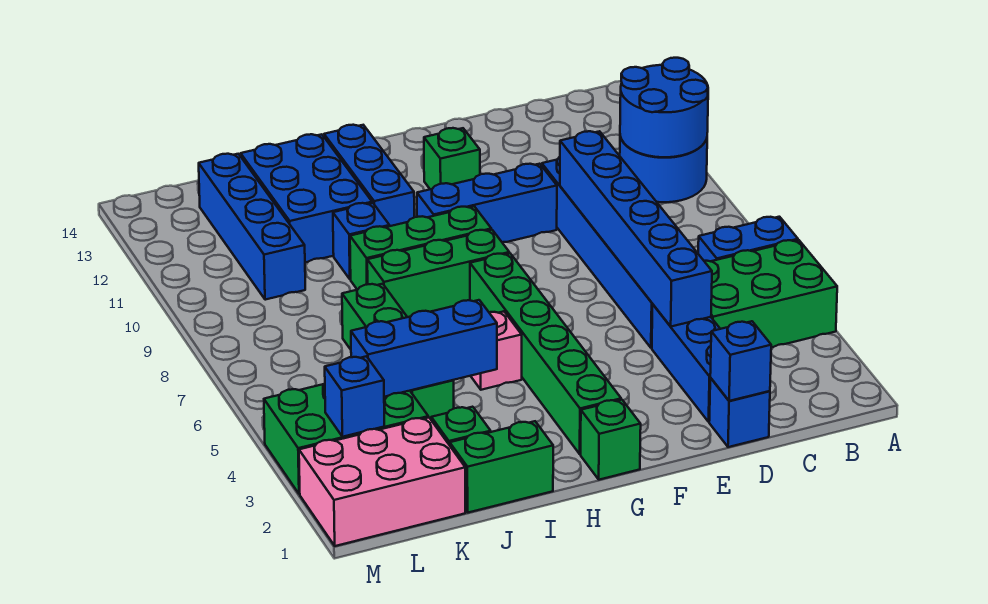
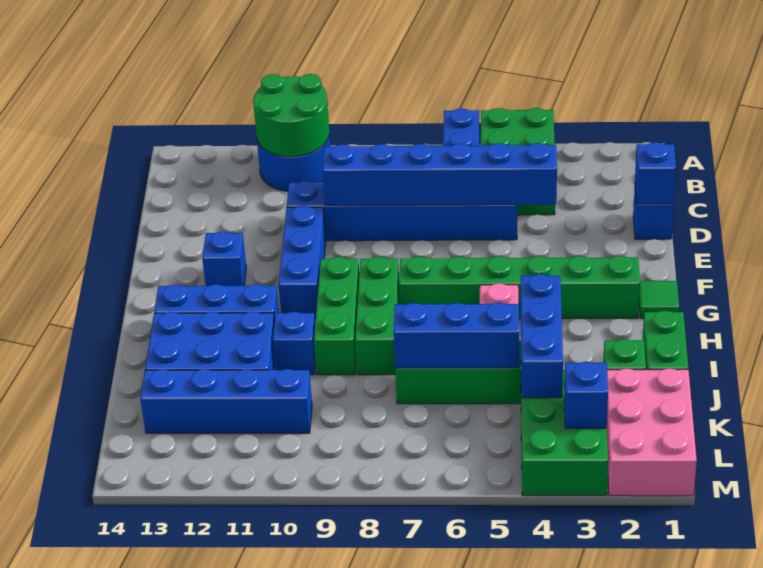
blue round brick A10:B11 level 2 -> green round brick A10:B11 level 2
blue brick D2:D4 level 1 -> blue brick J5:J7 level 2
green brick F12 level 1 -> blue brick F12 level 1
green brick G1 level 1 -> green tile G1 level 1

